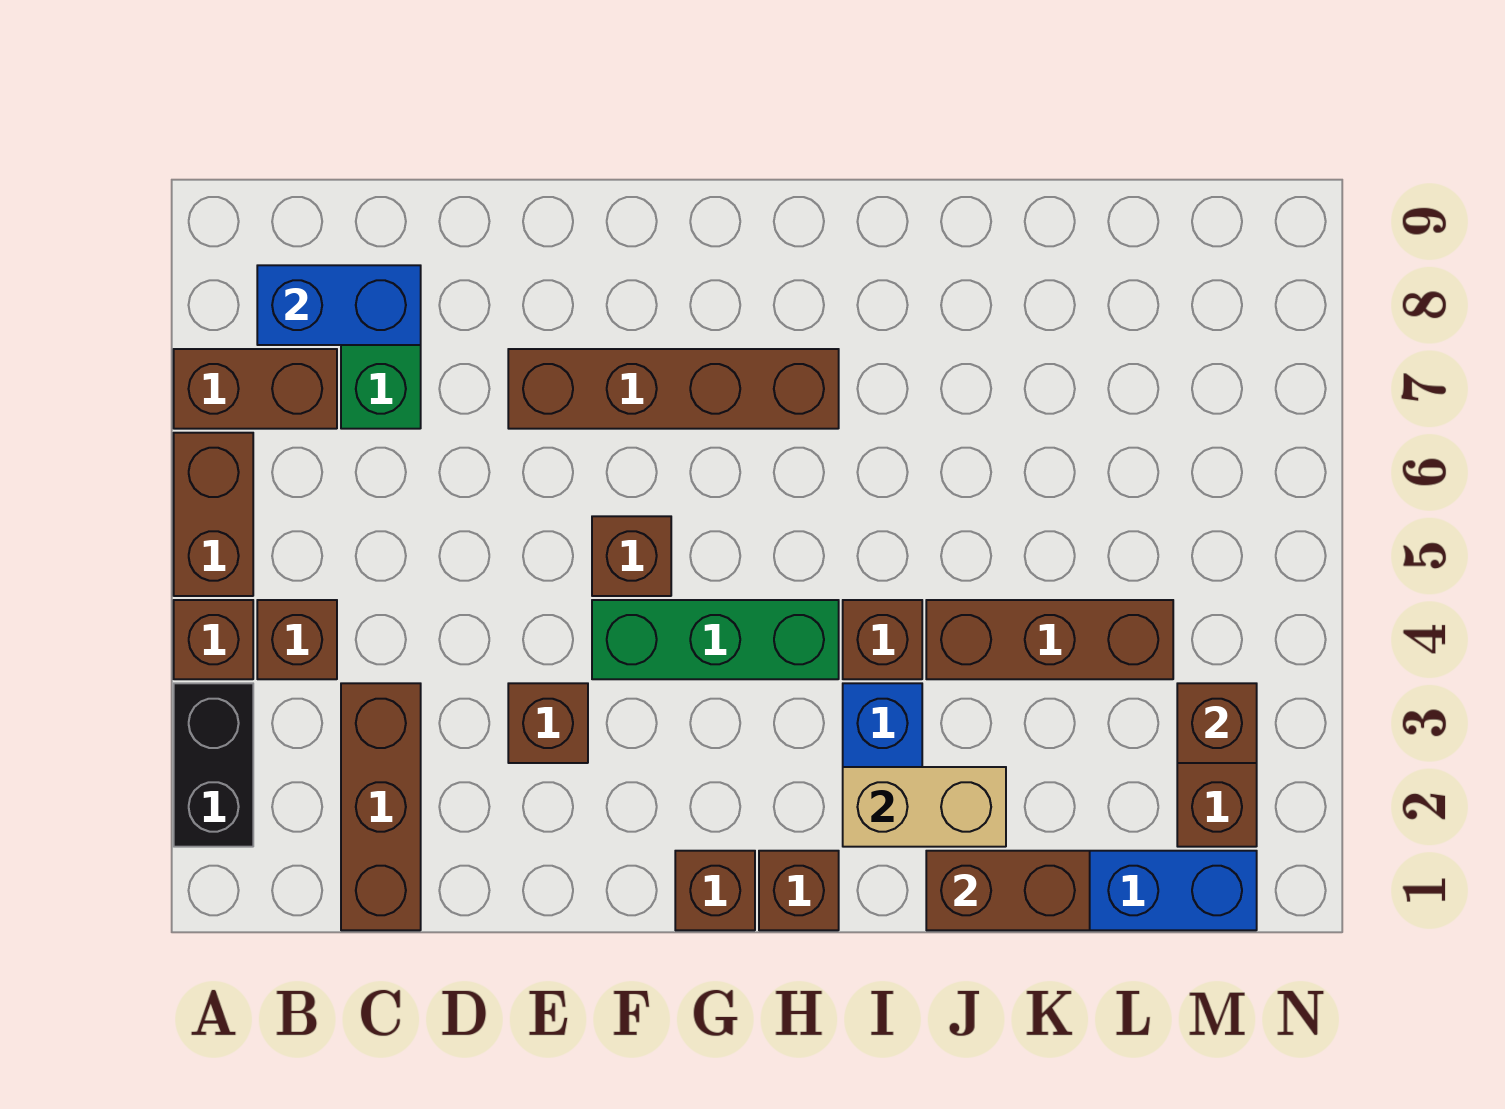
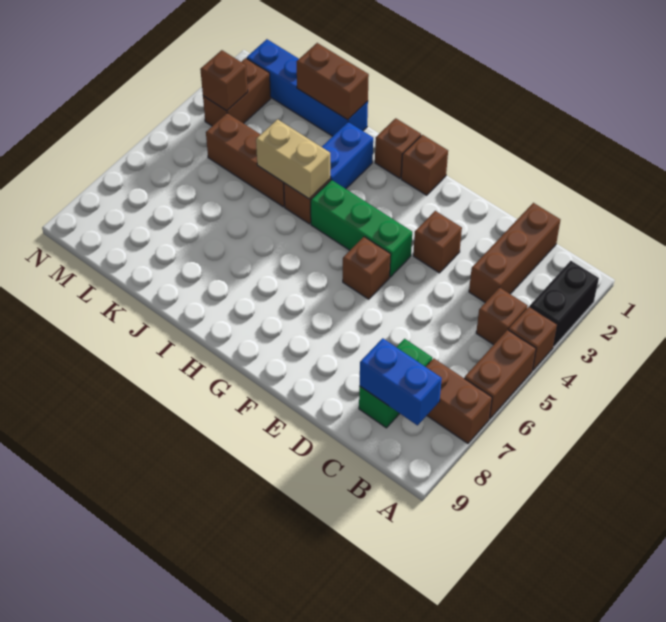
brown brick E7:H7 level 1 -> none
tan brick I2:J2 level 2 -> tan brick I4:J4 level 2

